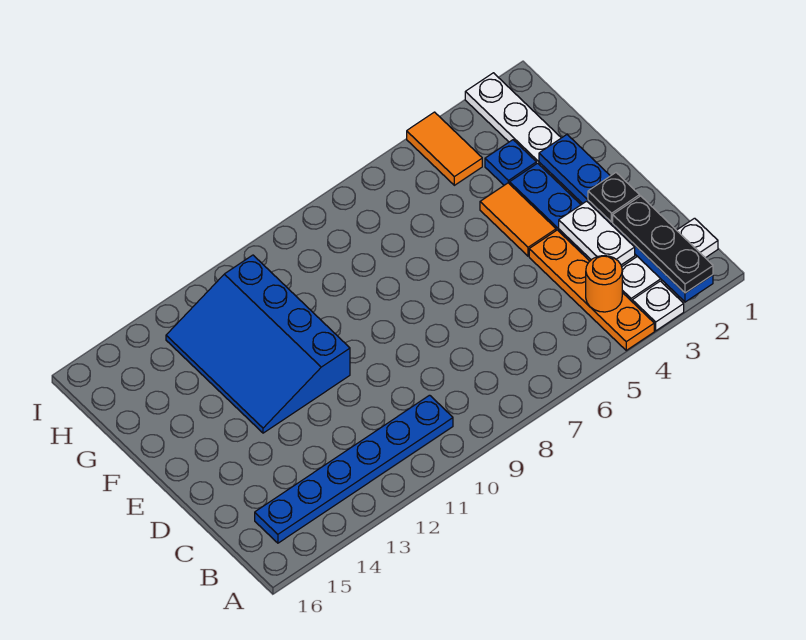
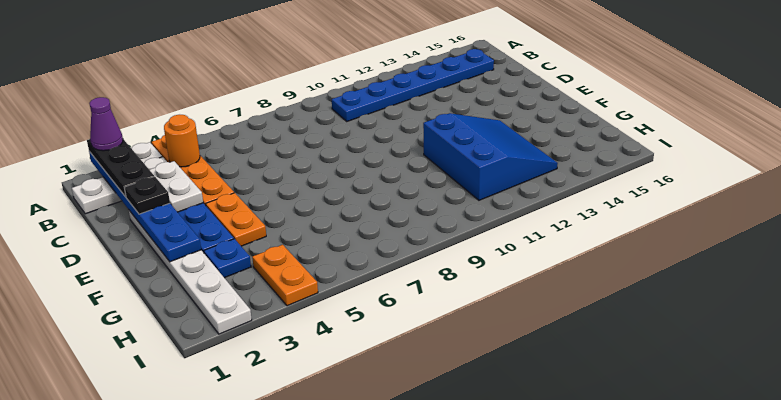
none -> purple cone A2 level 4
orange tile E4:F4 level 1 -> orange plate E4:F4 level 1
blue slope E11:H13 level 1 top 11 -> blue slope F11:H13 level 1 top 11
orange tile H4:I4 level 1 -> orange plate H4:I4 level 1

